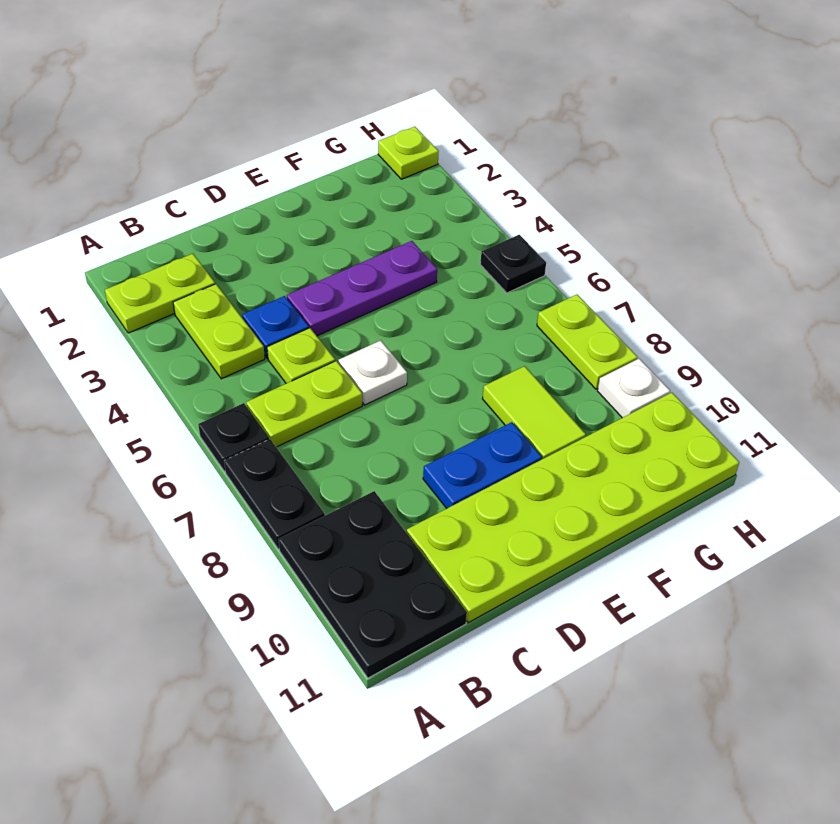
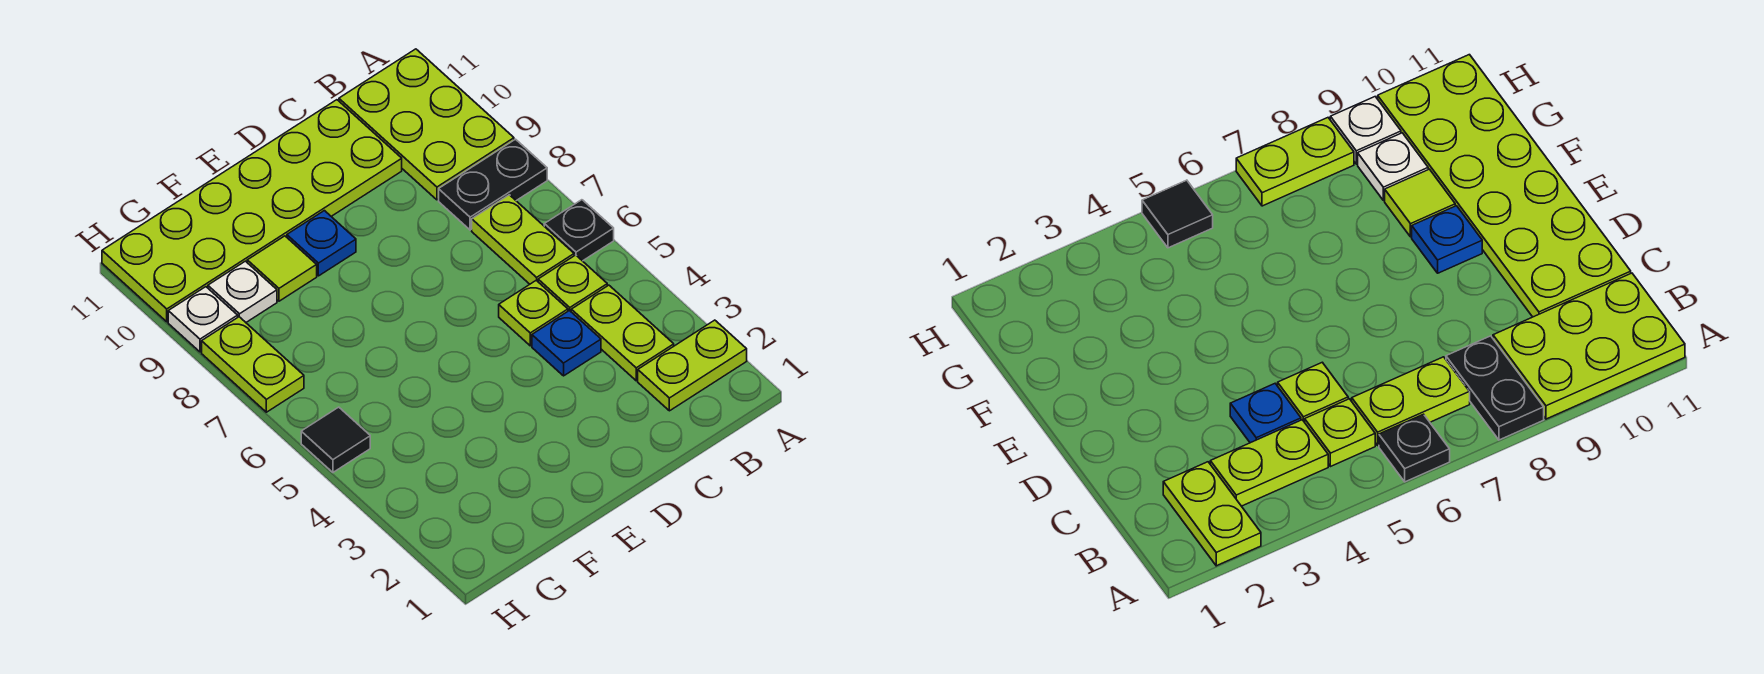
black plate A7:A8 level 1 -> black plate A8:B8 level 1
black plate A9:B11 level 1 -> lime plate A9:B11 level 1
lime plate B6:C6 level 1 -> lime plate B6:B7 level 1
purple plate D4:F4 level 1 -> none
white plate D6 level 1 -> white plate G9 level 1
blue plate D9:E9 level 1 -> blue plate E9 level 1
lime tile F8:F9 level 1 -> lime tile F9 level 1
lime plate H1 level 1 -> lime plate B5 level 1
black plate H5 level 1 -> black tile H5 level 1

